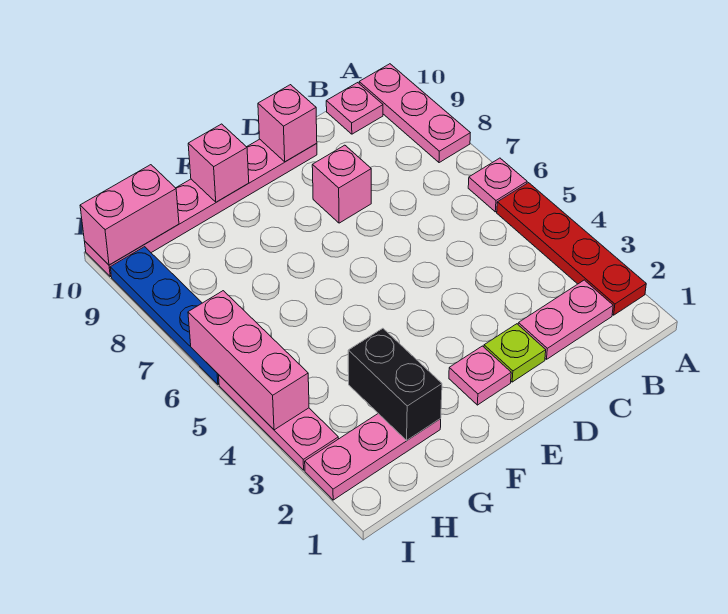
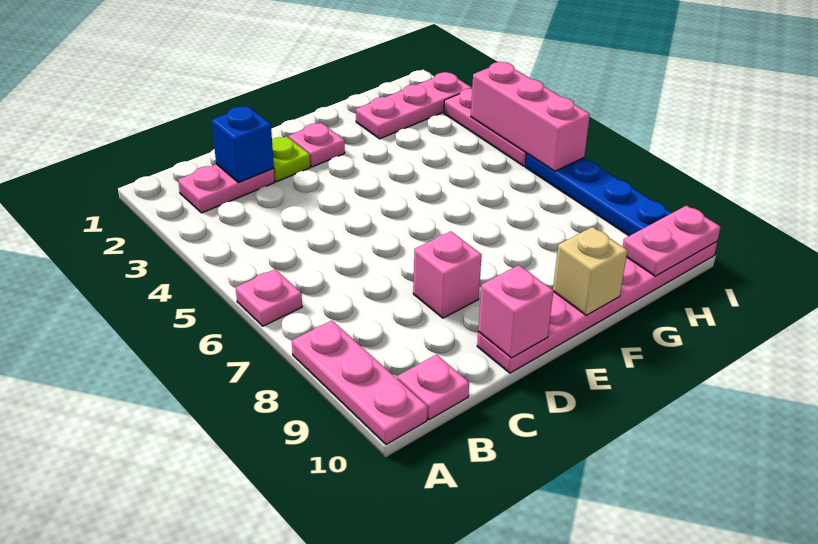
red plate A2:A5 level 1 -> none
none -> blue brick C2 level 2
pink brick F10 level 2 -> tan brick F10 level 2
black brick G2:G3 level 2 -> none
pink brick H10:I10 level 2 -> pink plate H10:I10 level 2

